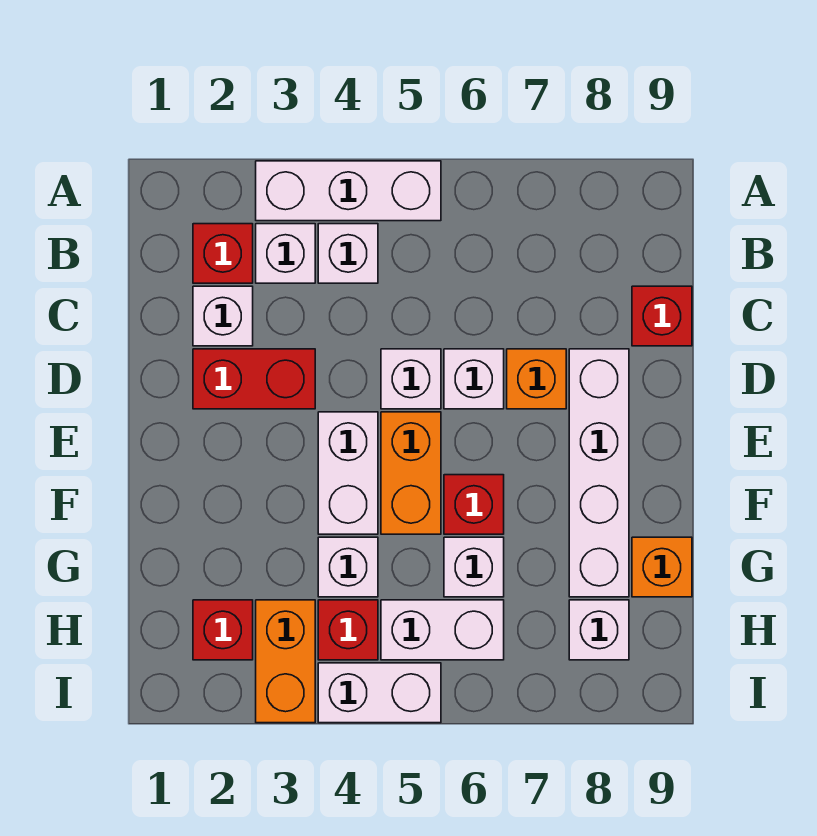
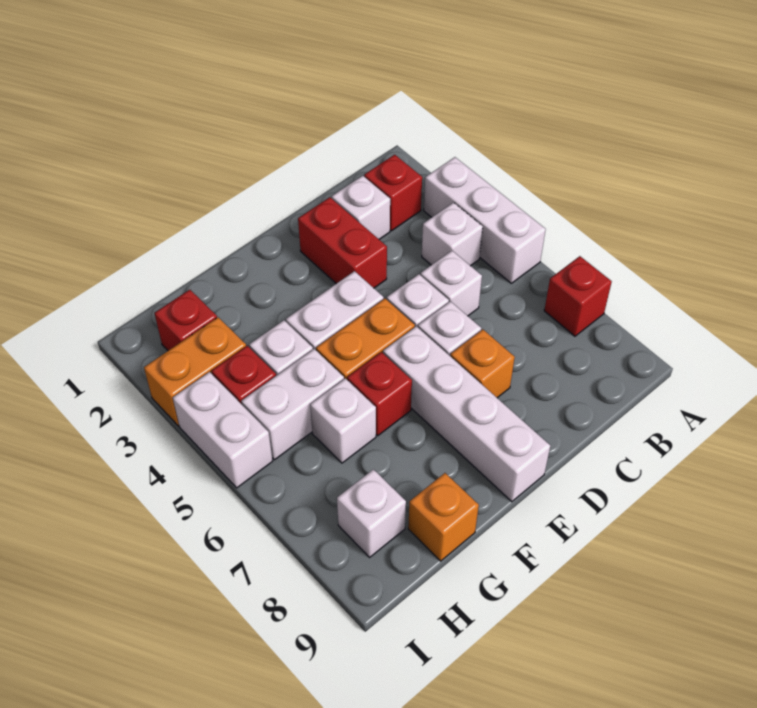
white brick B3 level 1 -> white brick C5 level 1
red brick C9 level 1 -> red brick A7 level 1
white brick D8:G8 level 1 -> white brick E6:E9 level 1
white brick H5:H6 level 1 -> white brick G5:H5 level 1

